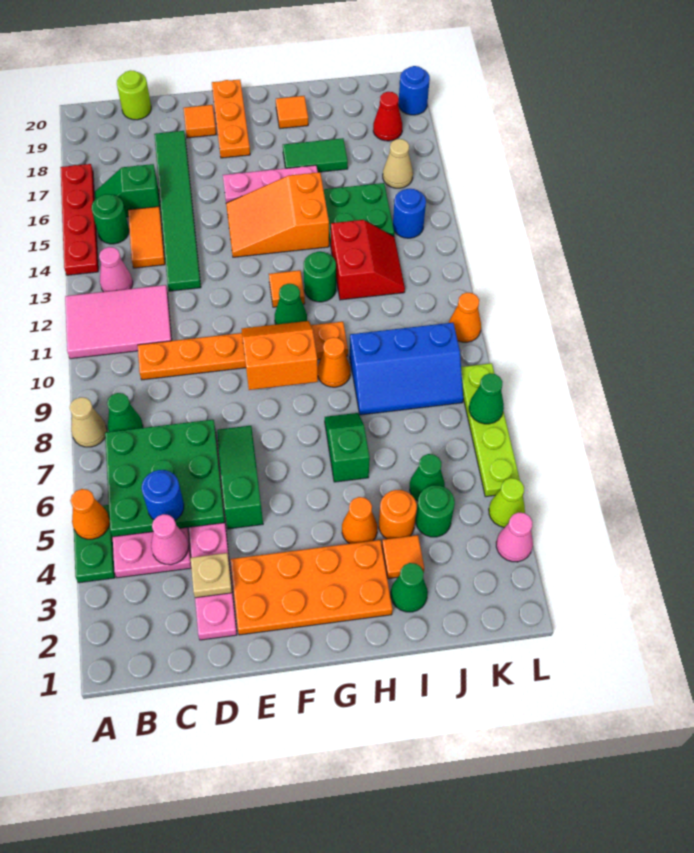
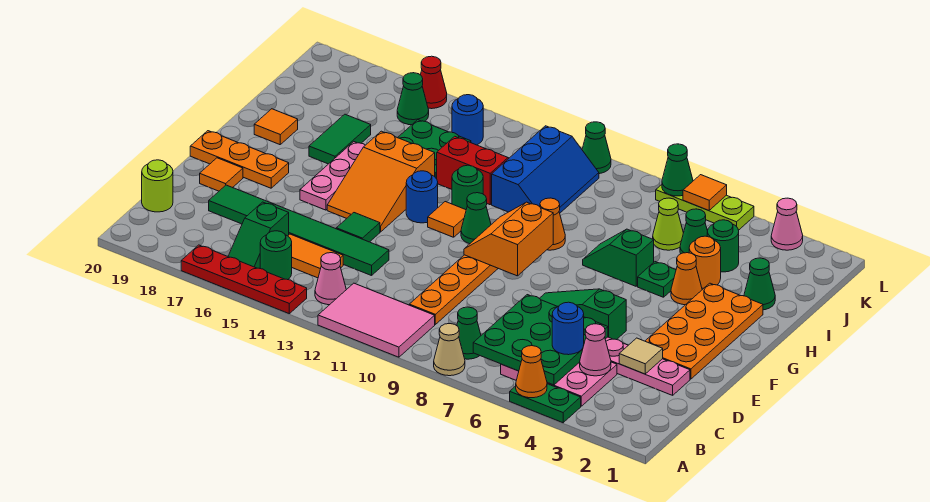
pink tile A11:C12 level 1 -> pink tile A10:B12 level 1
tan plate D3 level 2 -> tan tile D3 level 2
none -> green tile E14 level 1
none -> green plate H5 level 1
orange tile I3 level 1 -> orange tile L6 level 2
blue slope I8:K9 level 1 top 9 -> blue slope I10:K11 level 1 top 11
tan cone K16 level 1 -> green cone K16 level 1
red cone K18 level 1 -> red cone L16 level 1
lime cone L4 level 1 -> lime cone J6 level 1
lime plate L5:L8 level 1 -> lime plate L5:L7 level 1
orange cone L10 level 1 -> green cone L10 level 1
blue round brick L19 level 1 -> blue round brick G13 level 1

